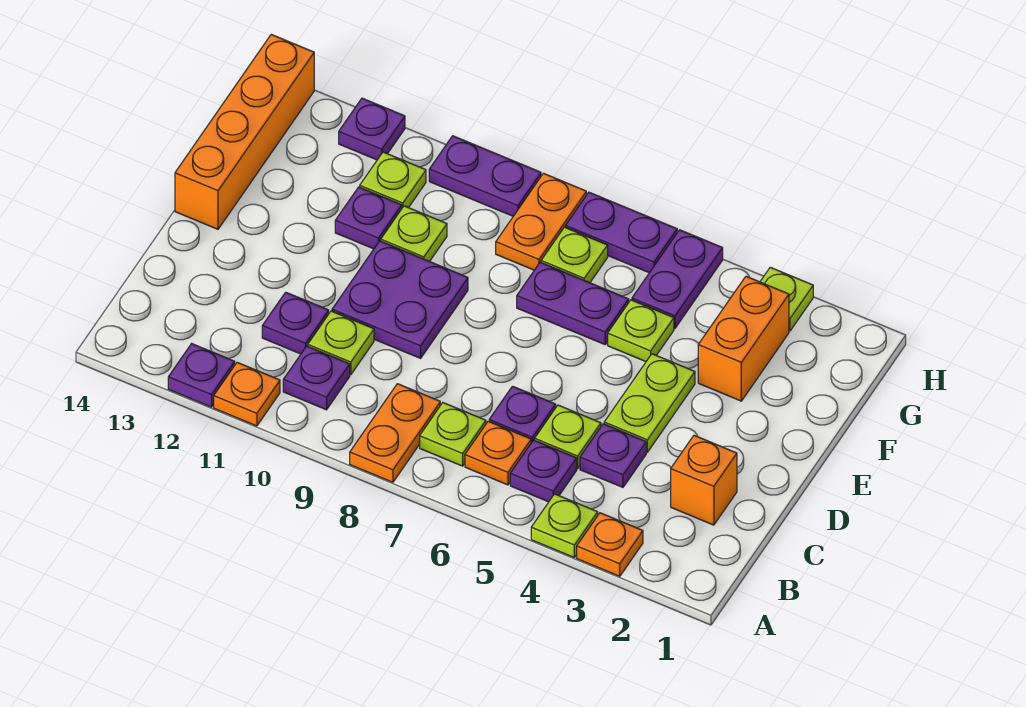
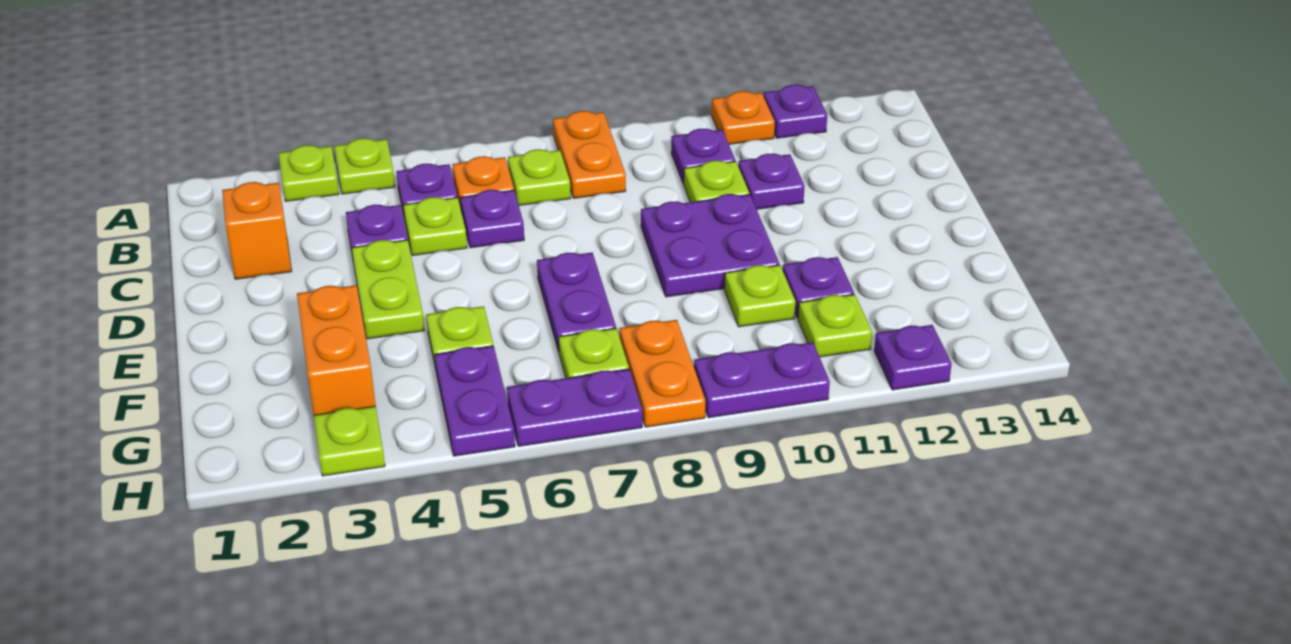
orange plate A3 level 1 -> lime plate A3 level 1
orange brick E14:H14 level 1 -> none
purple plate F6:F7 level 1 -> purple plate E7:F7 level 1

